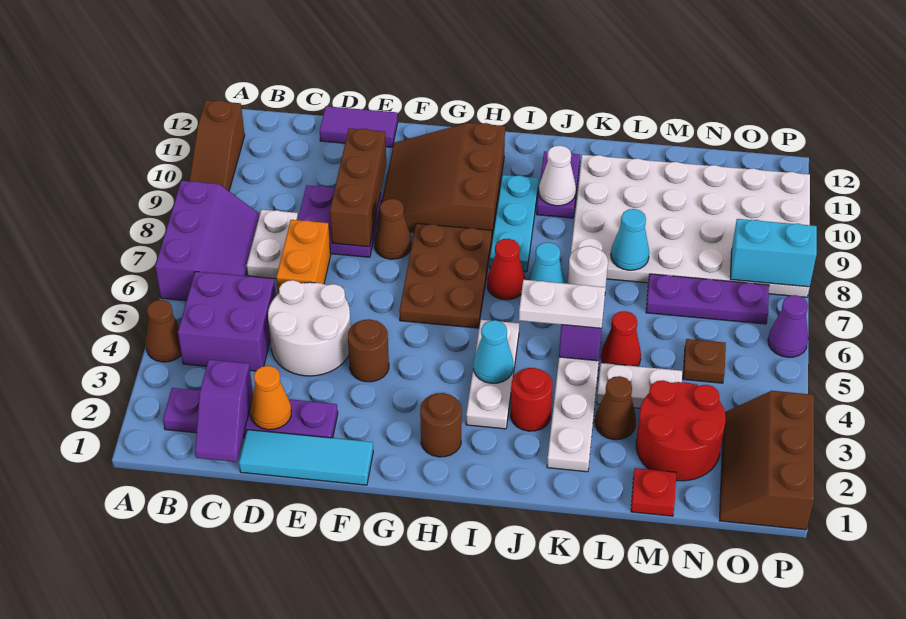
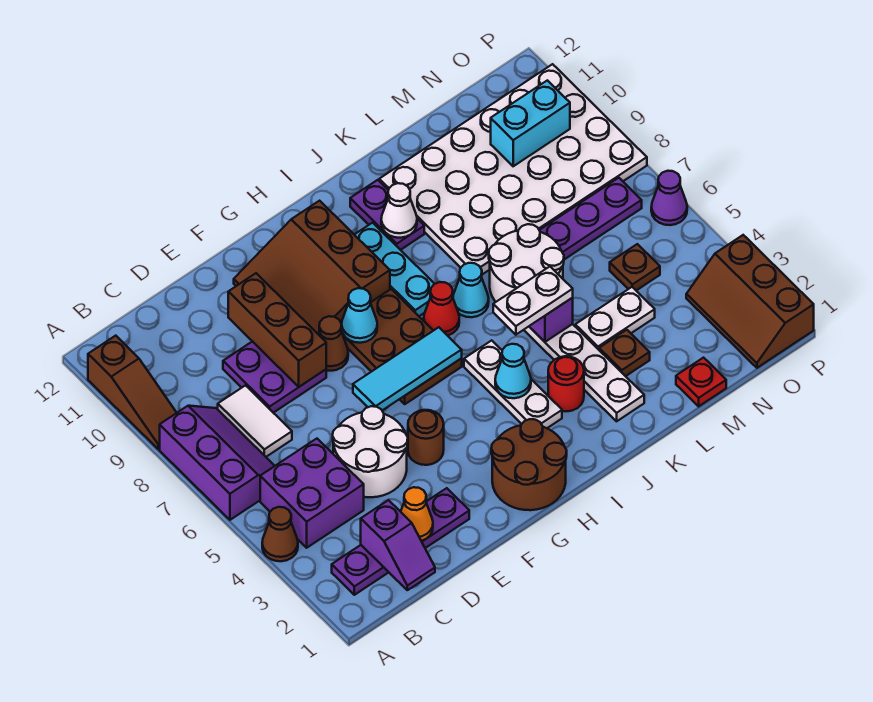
white plate C7:C8 level 1 -> white tile C7:C8 level 1
cyan tile D1:F1 level 1 -> cyan tile F6:H6 level 2
orange brick D6:D7 level 1 -> none
purple tile D12:E12 level 1 -> none
brown round brick H2 level 1 -> brown round brick G1:H2 level 1
white round brick K7 level 1 -> white round brick K6:L7 level 1
brown cone L3 level 1 -> brown plate L3 level 1
red cone L5 level 1 -> none
cyan cone L8 level 2 -> cyan cone G8 level 2
red round brick M2:N3 level 1 -> none
cyan brick O8:P8 level 2 -> cyan brick N10:O10 level 2

